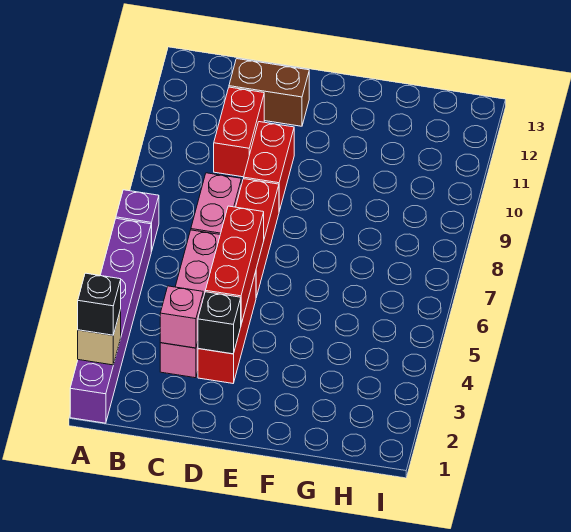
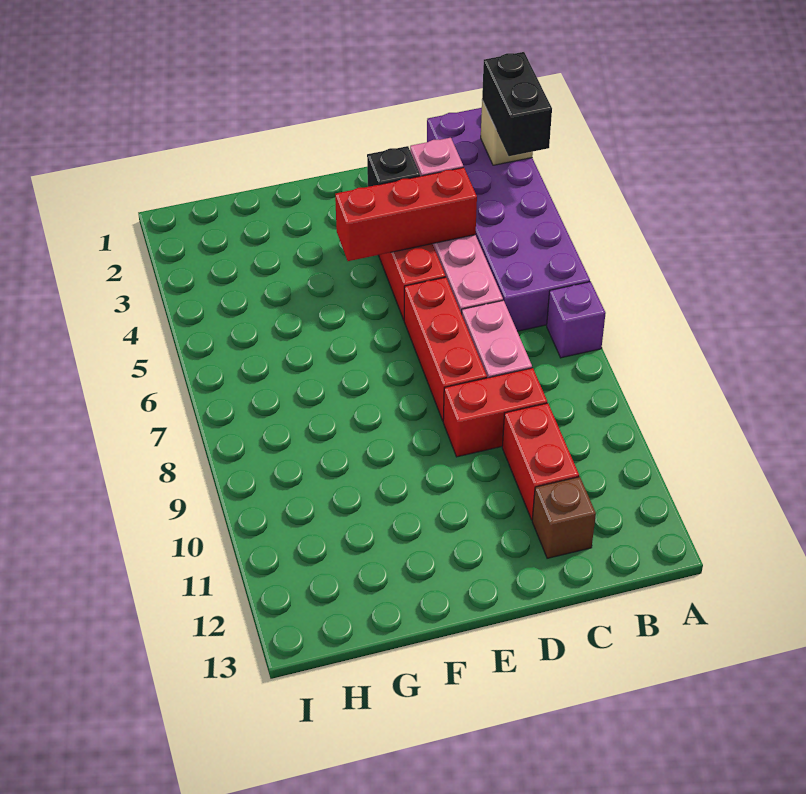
purple brick A1:A6 level 1 -> purple brick A1:B6 level 1
black brick A2 level 3 -> black brick A2:A3 level 3
brown brick C12:D12 level 1 -> brown brick C12 level 1
red brick D4:D6 level 2 -> red brick C4:E4 level 2
red brick D9:D10 level 1 -> red brick C9:D9 level 1

